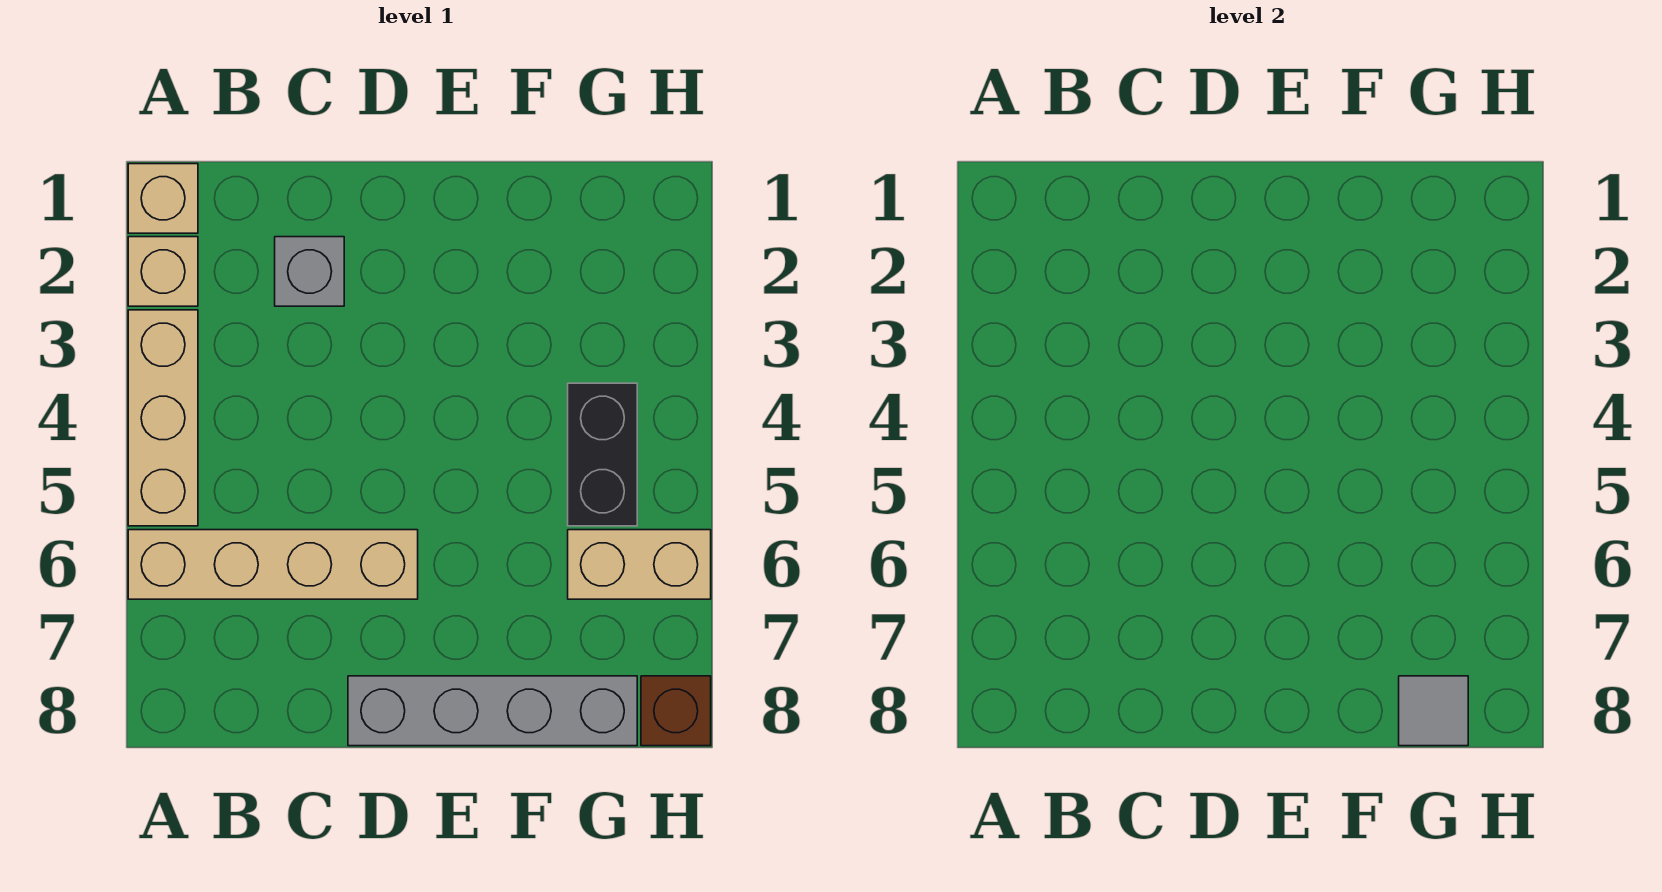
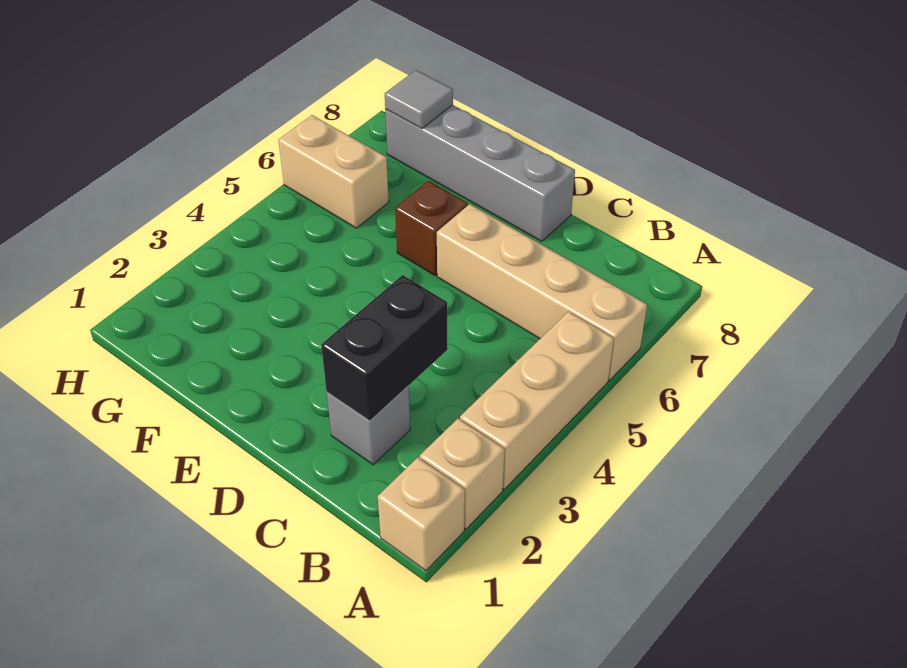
black brick G4:G5 level 1 -> black brick C2:C3 level 2
brown brick H8 level 1 -> brown brick E6 level 1

